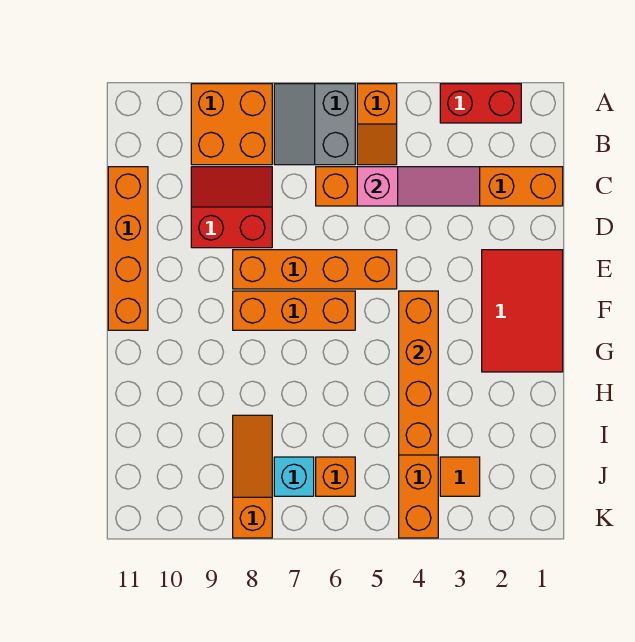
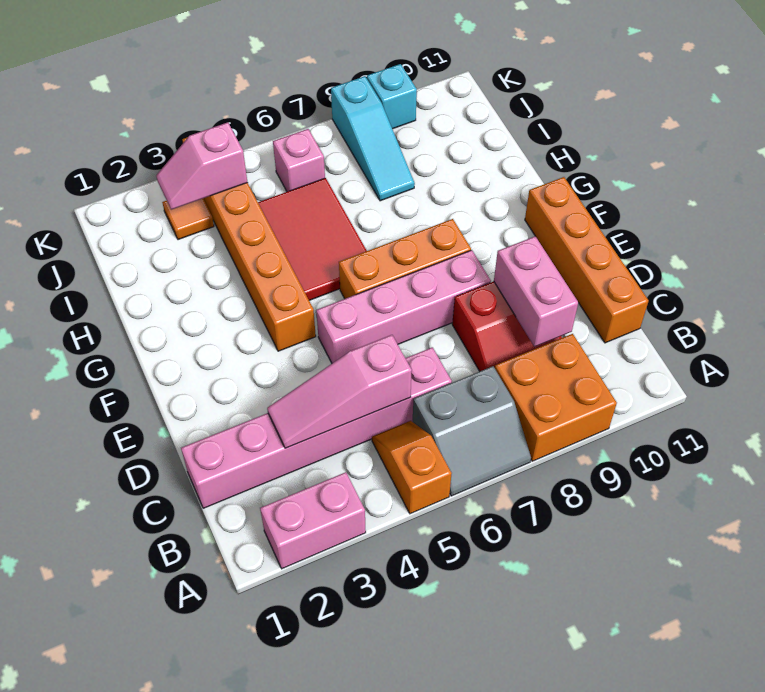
red brick A2:A3 level 1 -> pink brick A2:A3 level 1
grey slope A6:B7 level 1 top 6 -> grey slope A6:B7 level 1 top B
orange brick C1:C6 level 1 -> pink brick C1:C6 level 1
none -> pink brick C9:D9 level 2
red tile E1:G2 level 1 -> red tile G5:I6 level 1
orange brick E5:E8 level 1 -> pink brick E5:E8 level 1
orange brick F4:I4 level 2 -> none
orange slope I8:K8 level 1 top K -> cyan slope I8:K8 level 1 top K
none -> pink slope J3:J4 level 2 top 4
orange brick J6 level 1 -> pink brick J6 level 1
cyan brick J7 level 1 -> cyan brick K9 level 1

